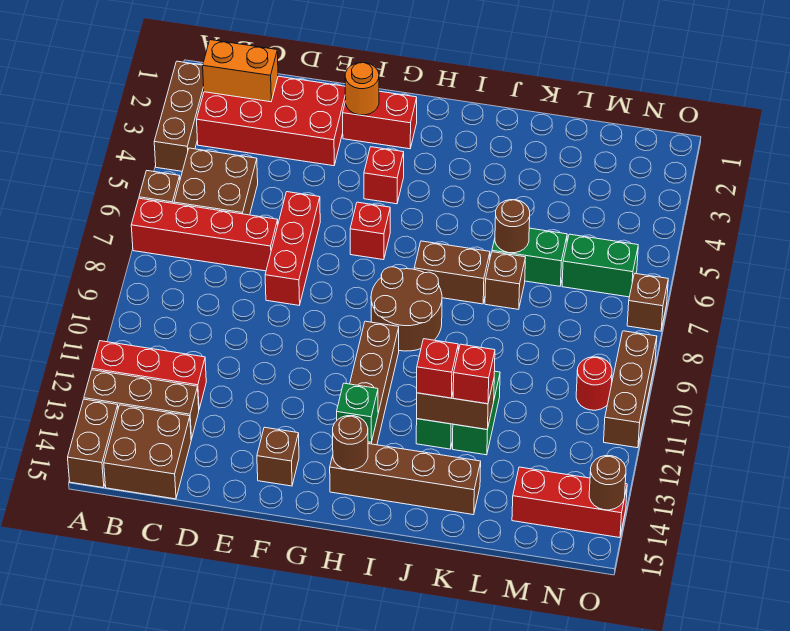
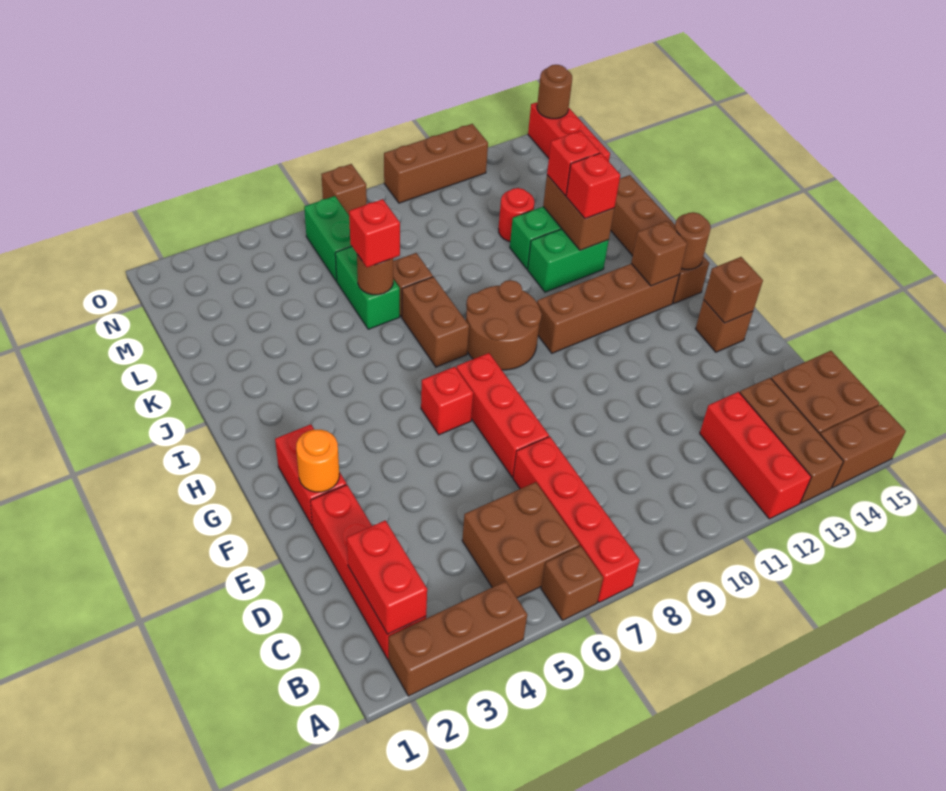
red brick B2:E3 level 1 -> red brick B2:E2 level 1
orange brick B2:C2 level 2 -> red brick B2:C2 level 2
red brick E6:E8 level 1 -> red brick E7:G7 level 1
none -> brown brick F14 level 2
red brick G4 level 1 -> red brick K6 level 3
green brick H13 level 2 -> brown brick H13 level 2
red round brick N10 level 1 -> red round brick L11 level 1

